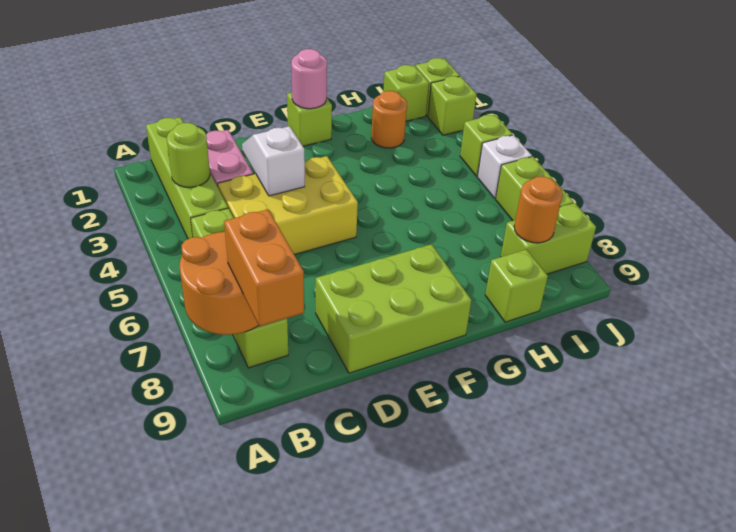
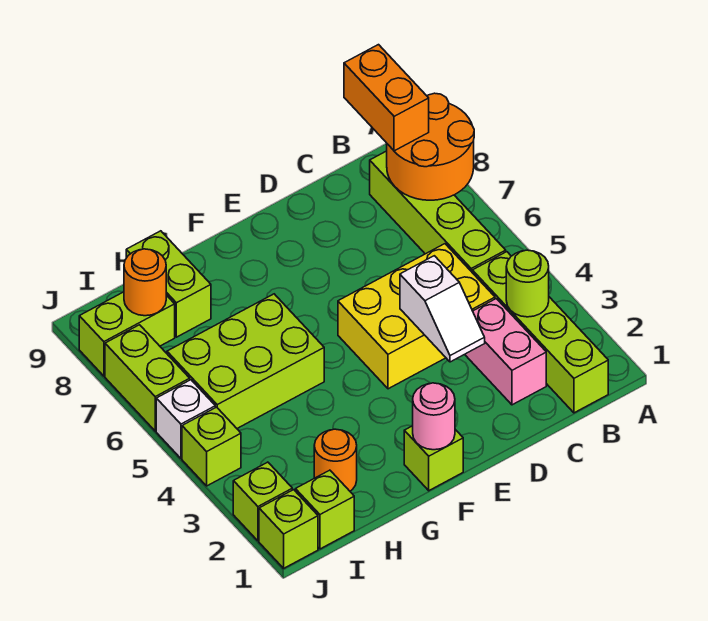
lime brick D8:F9 level 1 -> lime brick G5:I6 level 1
lime brick H9 level 1 -> lime brick H8:H9 level 1

